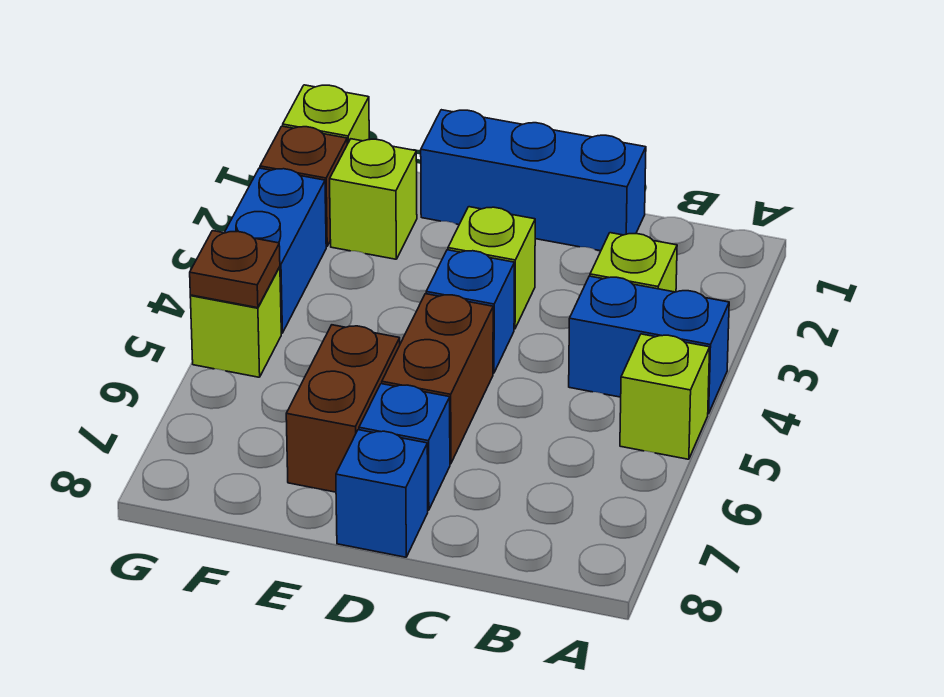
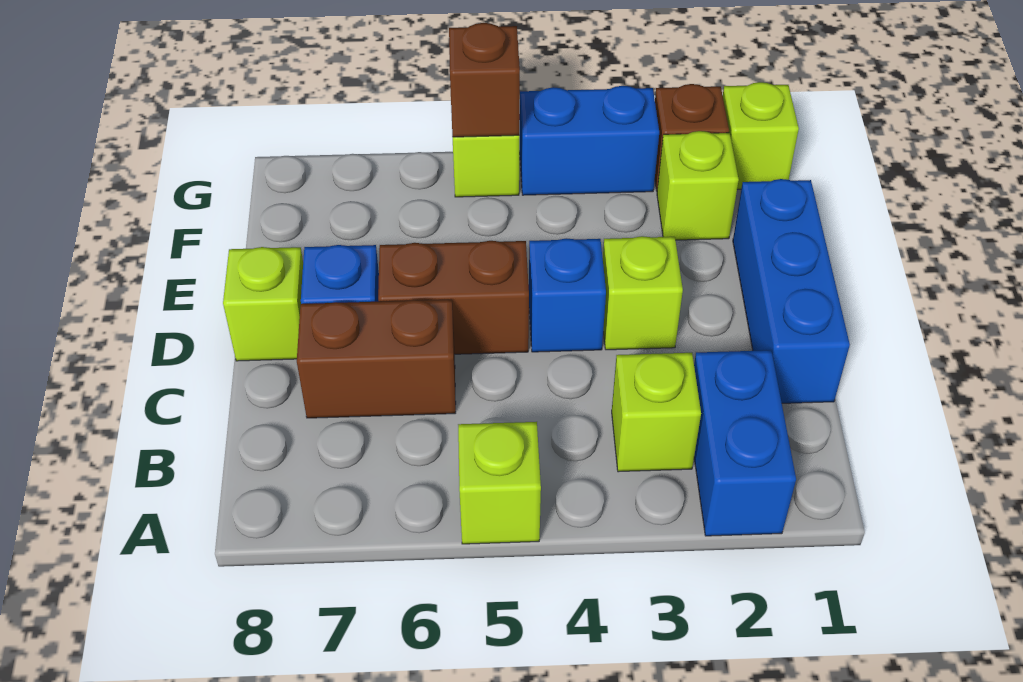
blue brick A4:B4 level 1 -> blue brick A2:B2 level 1
blue brick D8 level 1 -> lime brick D8 level 1
brown brick E6:E7 level 1 -> brown brick C6:C7 level 1
brown plate G5 level 2 -> brown brick G5 level 2

